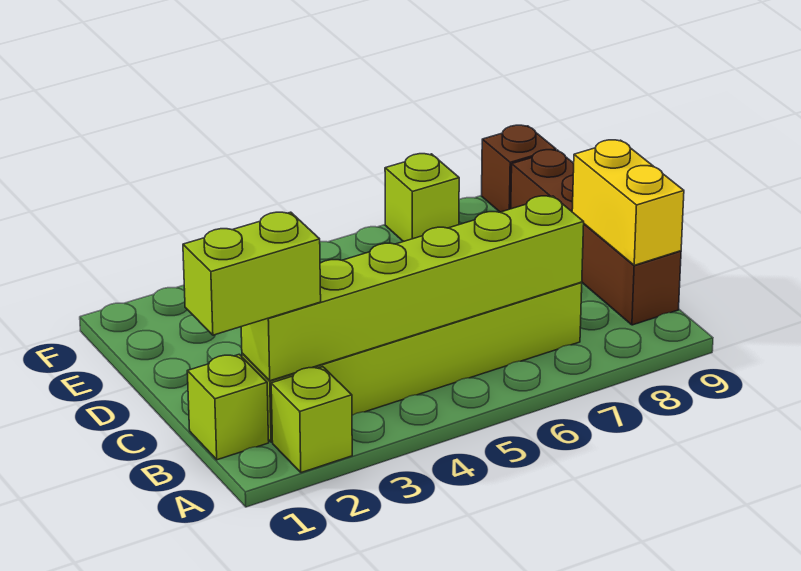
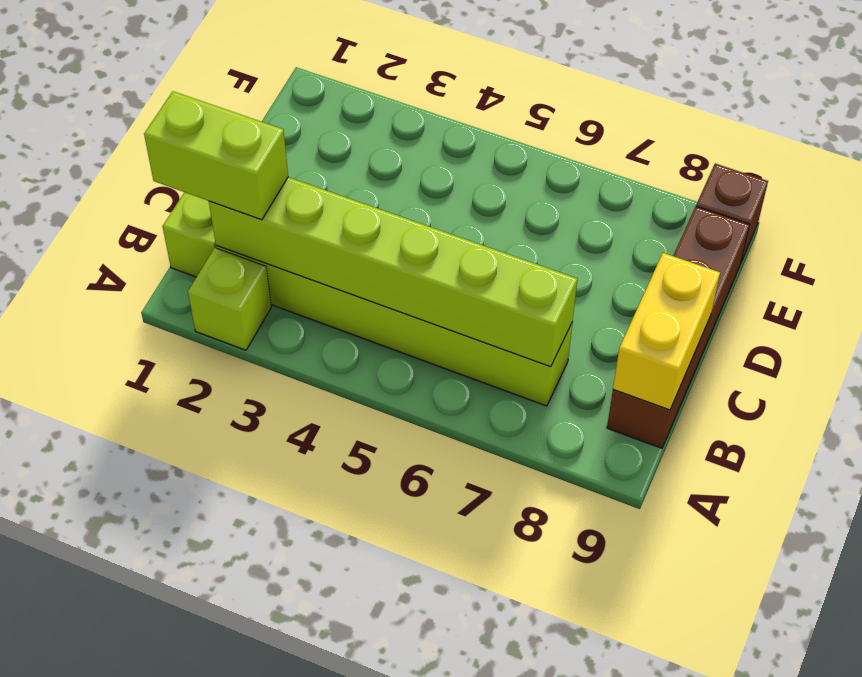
lime brick F7 level 1 -> none

